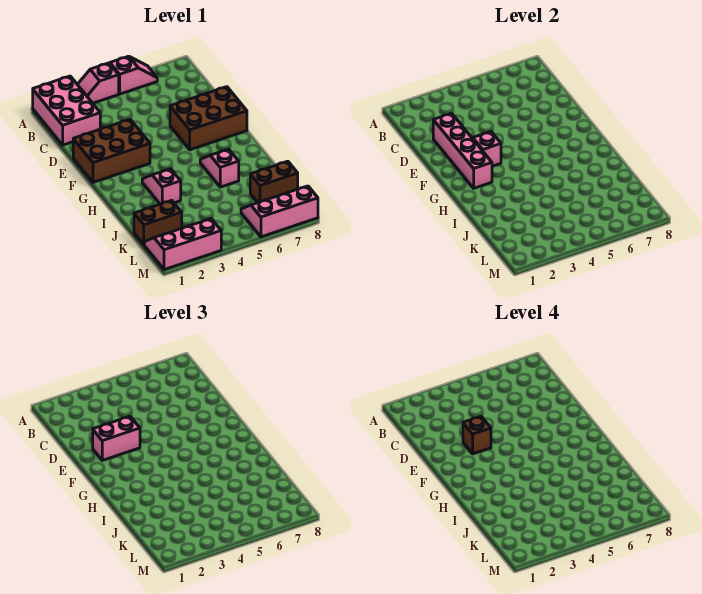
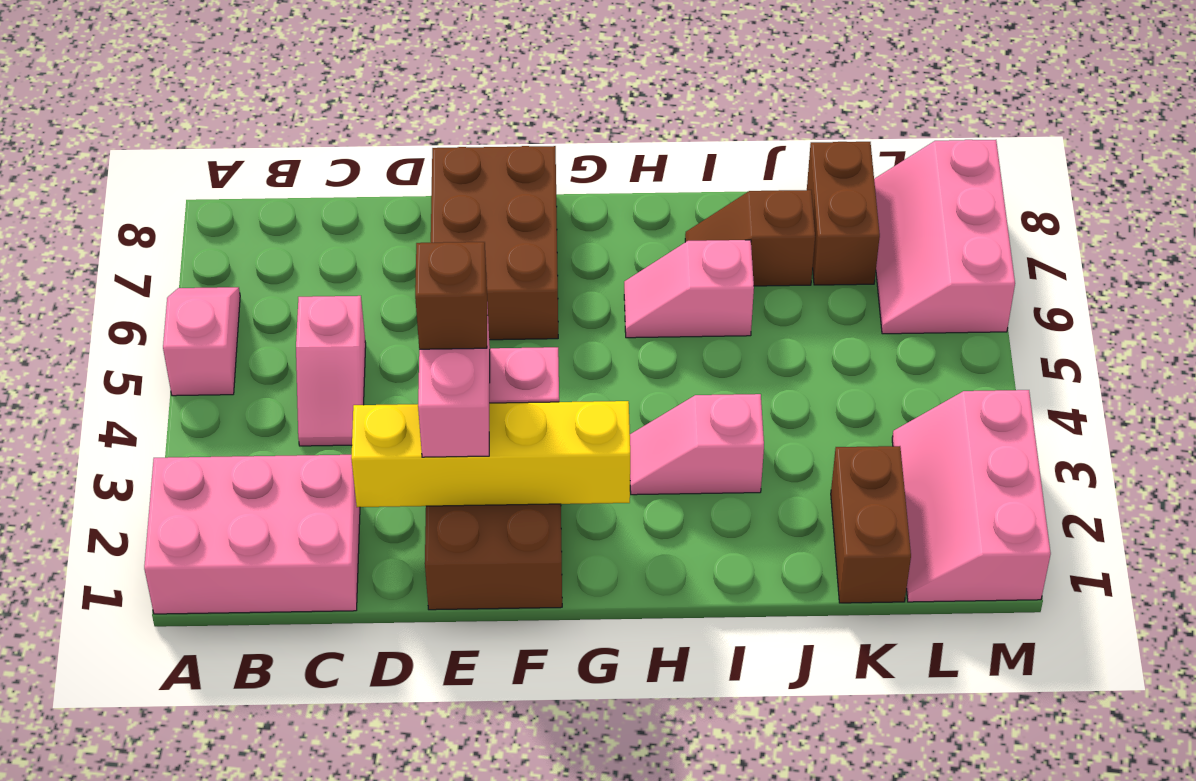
pink slope A3:A4 level 1 top 4 -> pink slope C4:C5 level 1 top 5
pink brick D2:G2 level 2 -> yellow brick D2:G2 level 2
none -> brown slope I7:J7 level 1 top J

